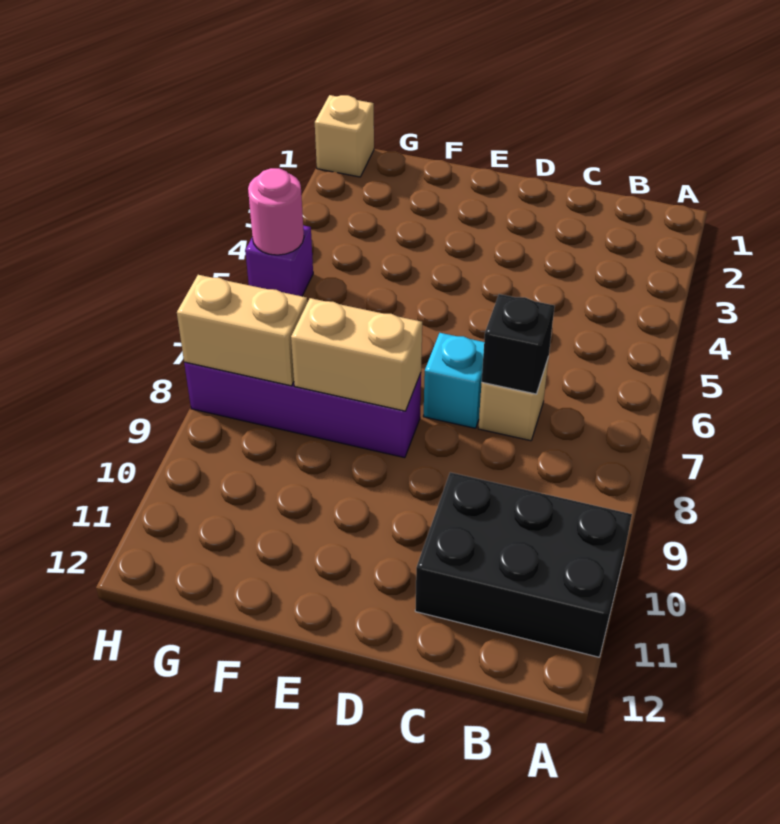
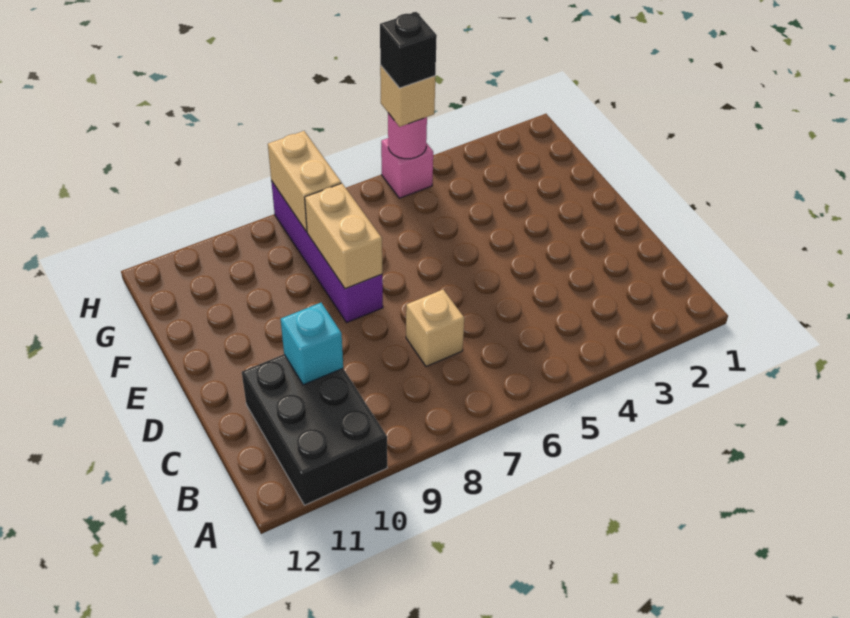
black brick C7 level 2 -> black brick H5 level 4
cyan brick D7 level 1 -> cyan brick C10 level 2
tan brick H1 level 1 -> tan brick H5 level 3
purple brick H5 level 1 -> pink brick H5 level 1

